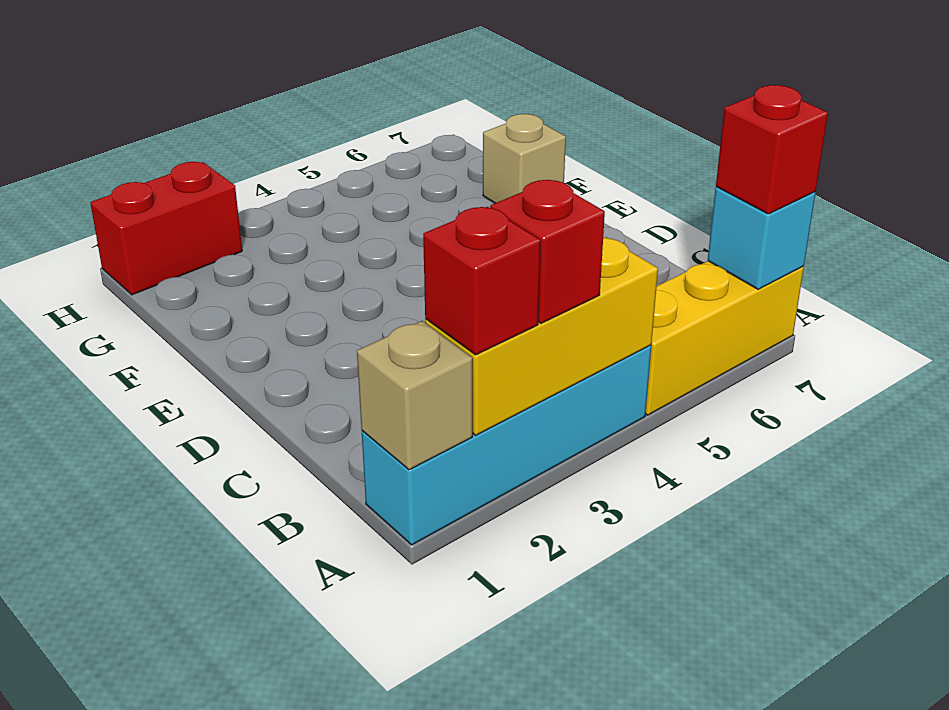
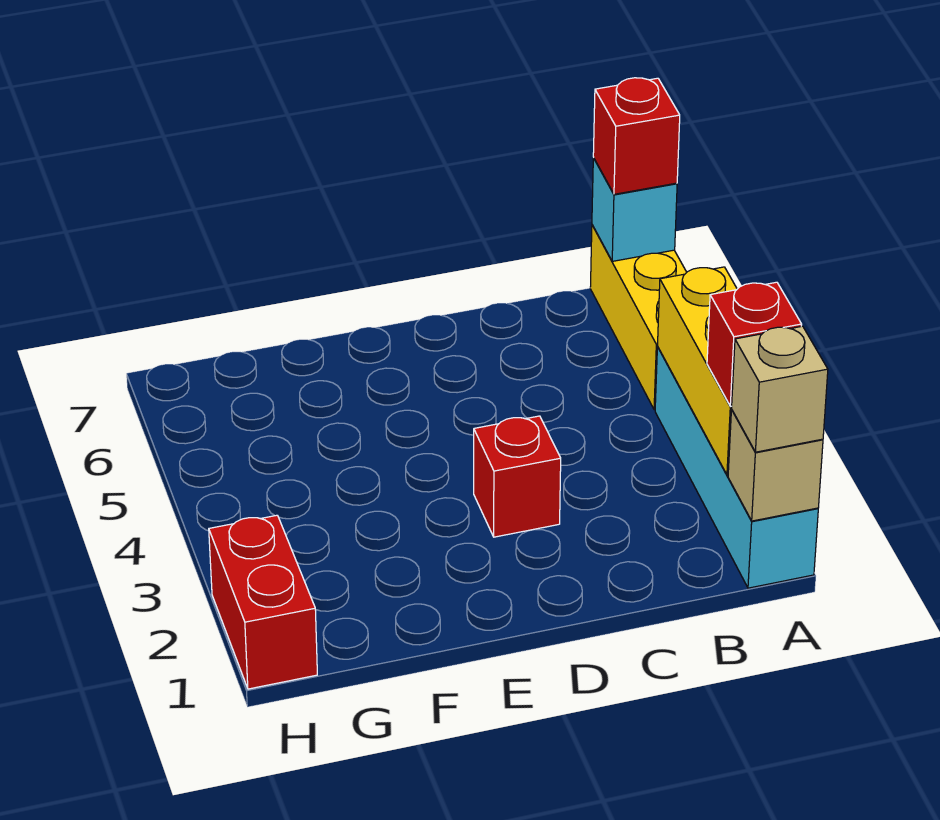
red brick A3 level 3 -> red brick D3 level 1
tan brick F7 level 1 -> tan brick A1 level 3

